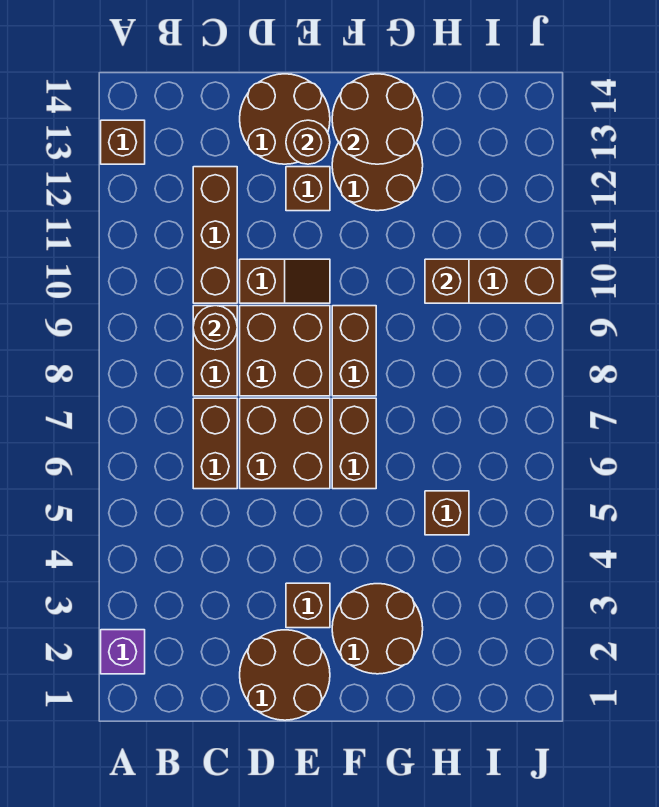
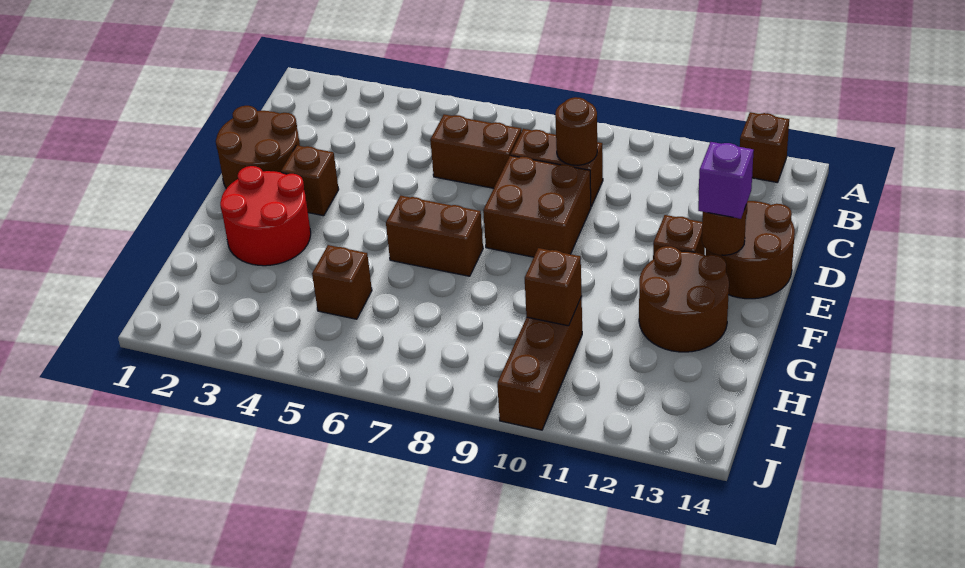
purple brick A2 level 1 -> purple brick E13 level 3
brown brick C10:C12 level 1 -> none
brown brick D6:E7 level 1 -> none
brown slope D10:E10 level 1 top D -> none
brown round brick F2:G3 level 1 -> red round brick F2:G3 level 1
brown brick F8:F9 level 1 -> none
brown round brick F13:G14 level 2 -> none

